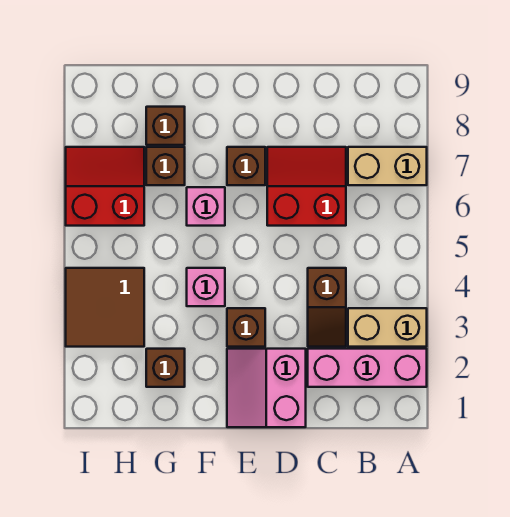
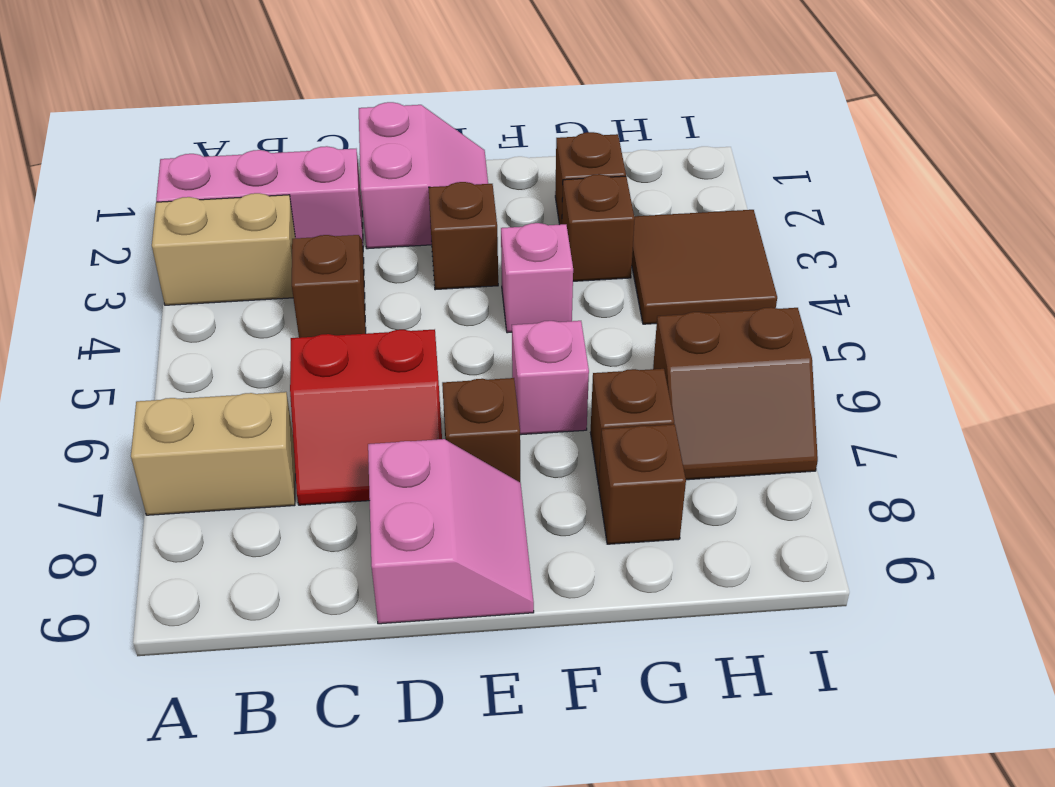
none -> pink slope D8:E9 level 1 top D
none -> brown brick G3 level 1
red slope H6:I7 level 1 top 6 -> brown slope H6:I7 level 1 top 6

